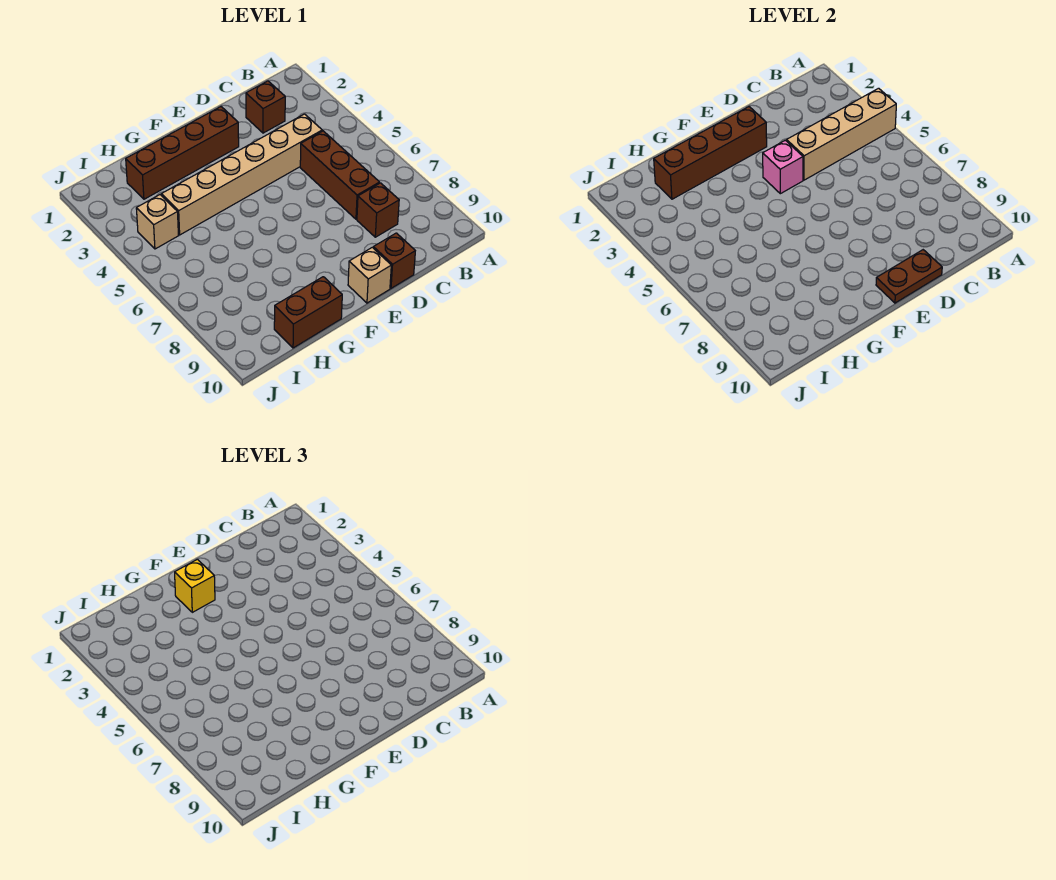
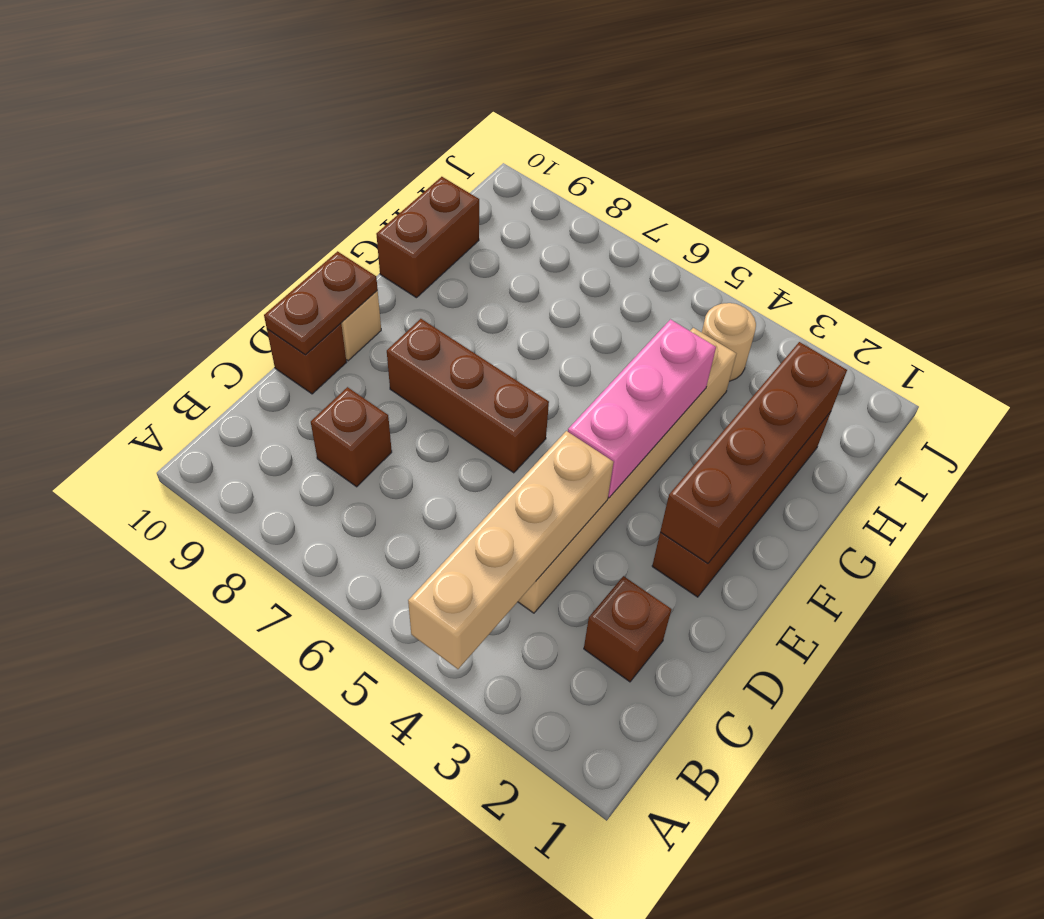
brown brick C5:C7 level 1 -> brown brick E6:E8 level 1
pink brick E4 level 2 -> pink brick E4:G4 level 2
yellow brick F2 level 3 -> none
tan brick I4 level 1 -> tan round brick I4 level 1

